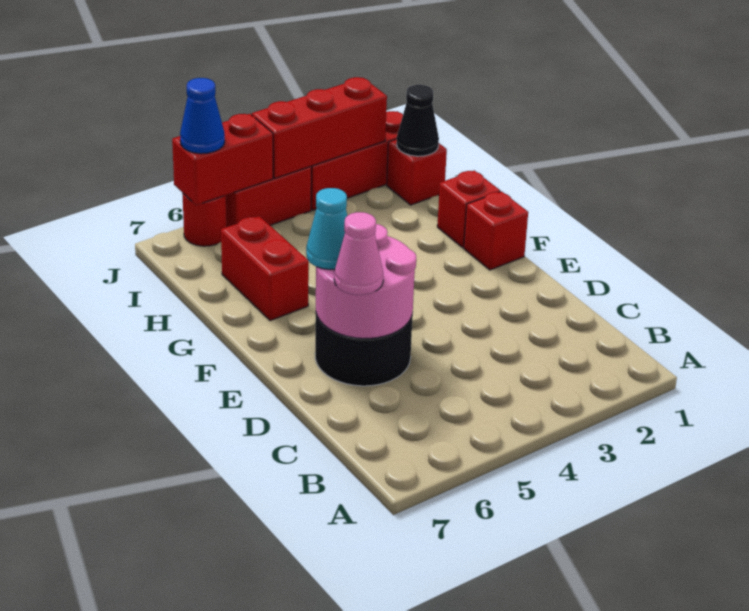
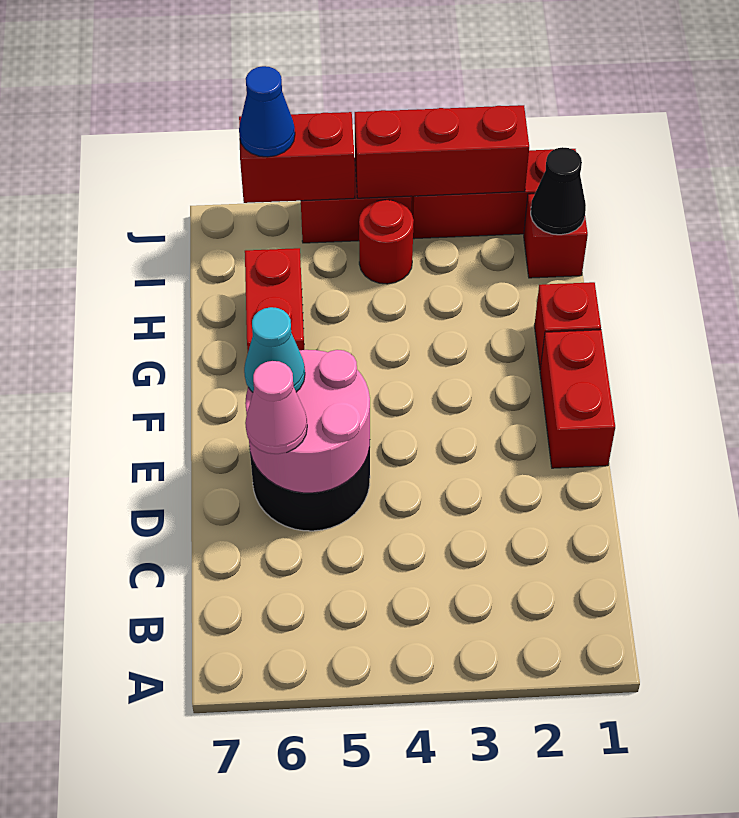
red brick F1 level 1 -> red brick E1:F1 level 1
red round brick J6 level 1 -> red round brick I4 level 1

